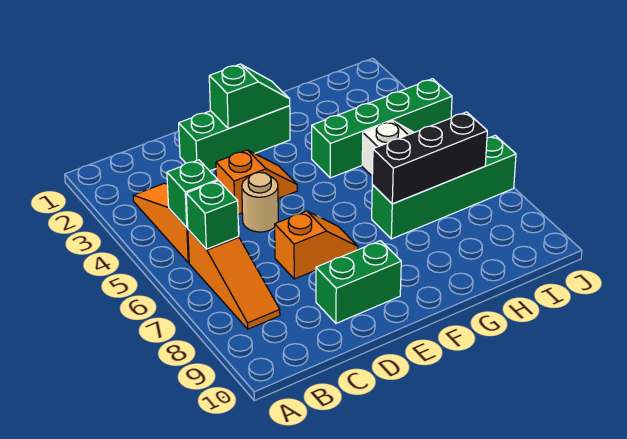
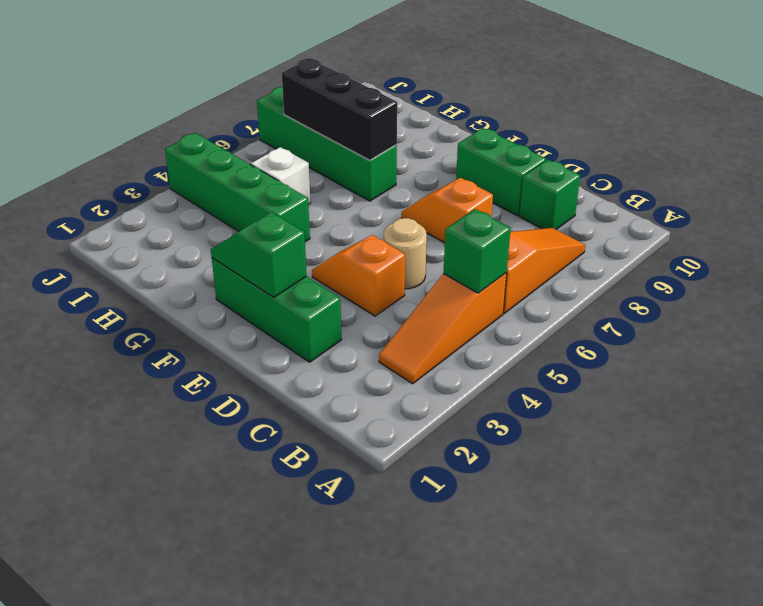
green brick B6 level 2 -> green brick C9 level 1

